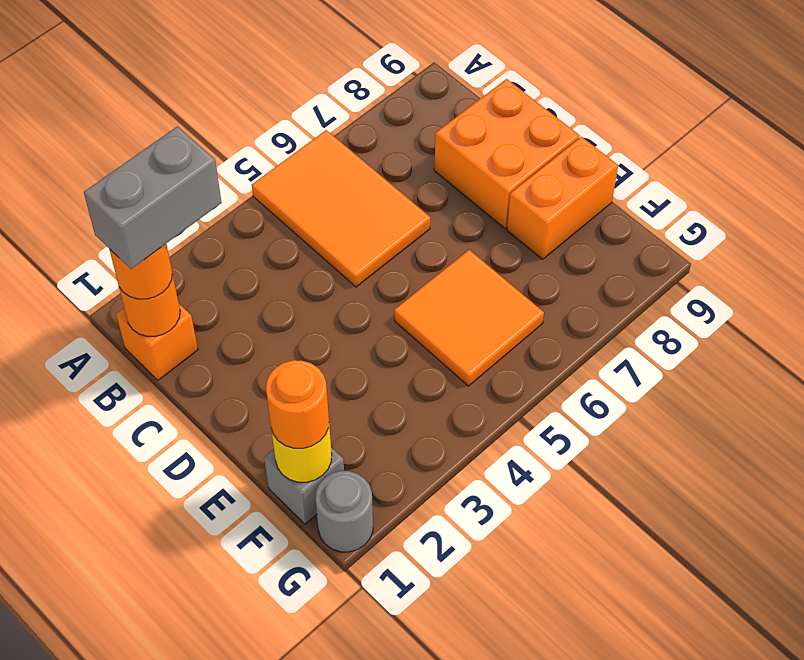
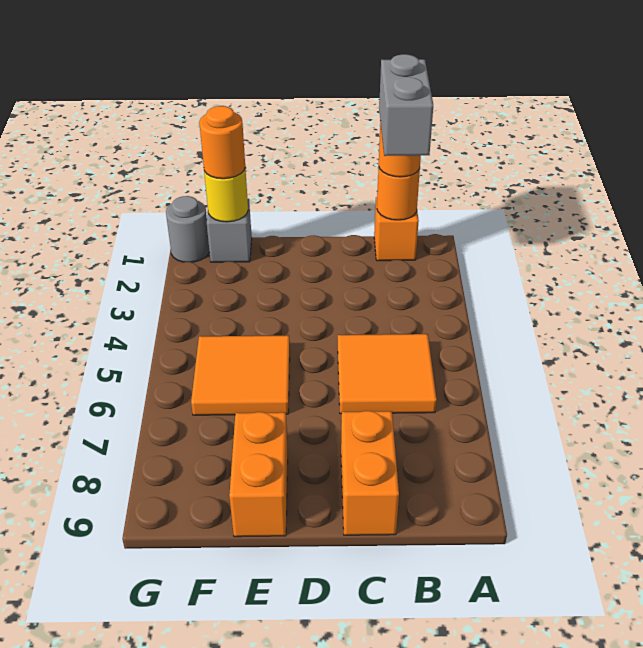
orange tile A5:C6 level 1 -> orange tile B5:C6 level 1
orange brick C8:D9 level 1 -> orange brick C8:C9 level 1

